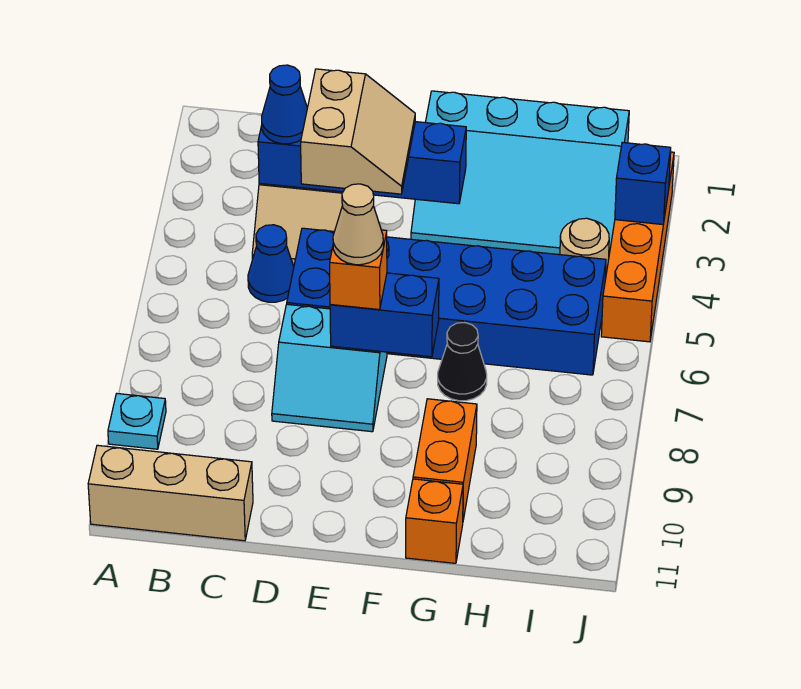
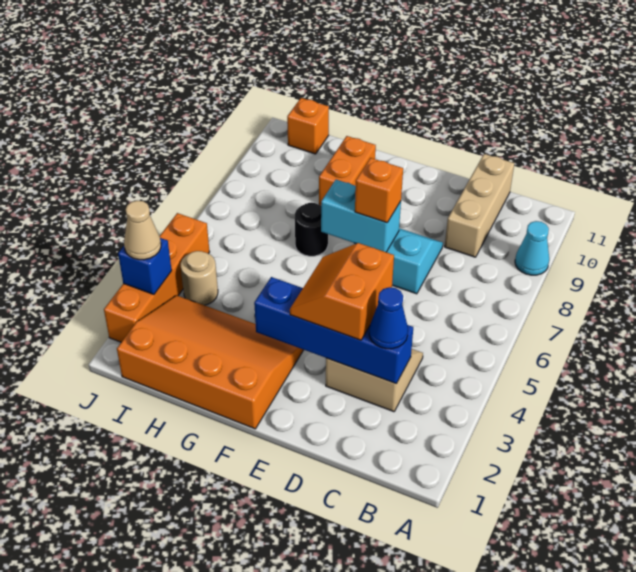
cyan plate A9 level 1 -> cyan cone A9 level 1
tan brick A11:C11 level 1 -> tan brick C9:C11 level 1
blue cone C5 level 1 -> none
tan slope D3:E4 level 3 top D -> orange slope D3:E4 level 3 top D
blue brick D5:I6 level 1 -> none
blue brick E7:F7 level 2 -> cyan brick E7:F7 level 2
tan cone E7 level 4 -> tan cone J3 level 3
cyan slope F1:I3 level 1 top 1 -> orange slope F1:I3 level 1 top 1
black cone G7 level 1 -> black round brick G7 level 1
orange brick G11 level 1 -> orange brick I11 level 1

